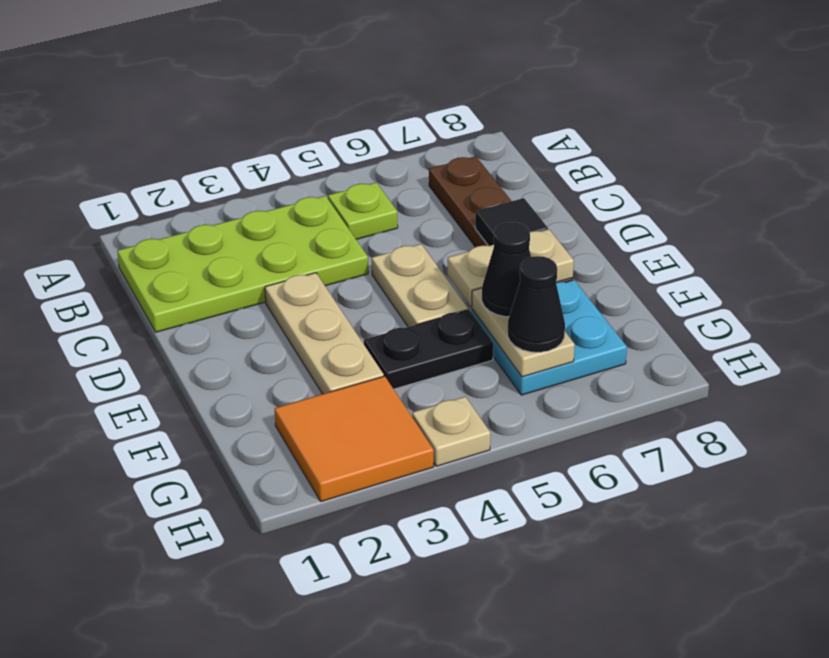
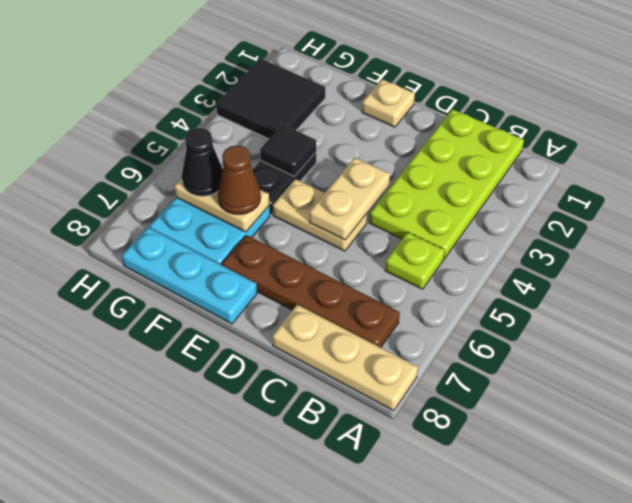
tan plate D3:F3 level 1 -> tan plate A8:C8 level 1
black tile D7 level 2 -> black tile F4 level 2
tan plate E6:E7 level 2 -> tan plate D4:D5 level 2
none -> cyan plate E8:G8 level 1
black cone F6 level 3 -> brown cone F6 level 3
orange tile G2:H3 level 1 -> black tile G2:H3 level 1
tan plate H4 level 1 -> tan plate E1 level 1

